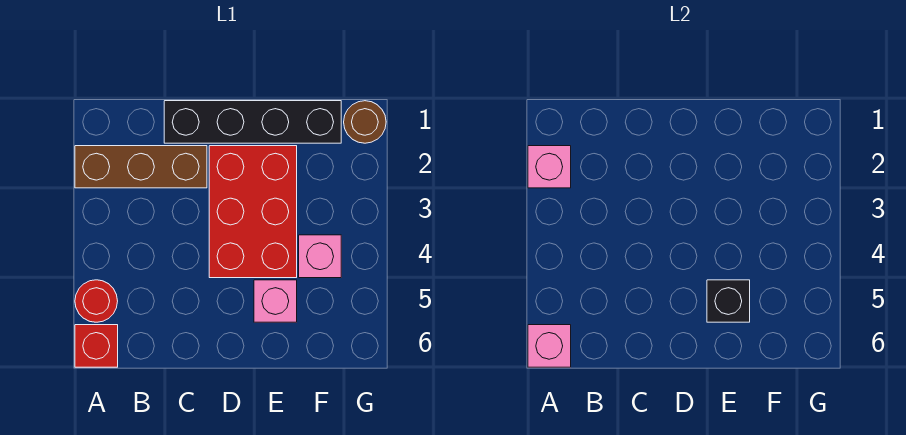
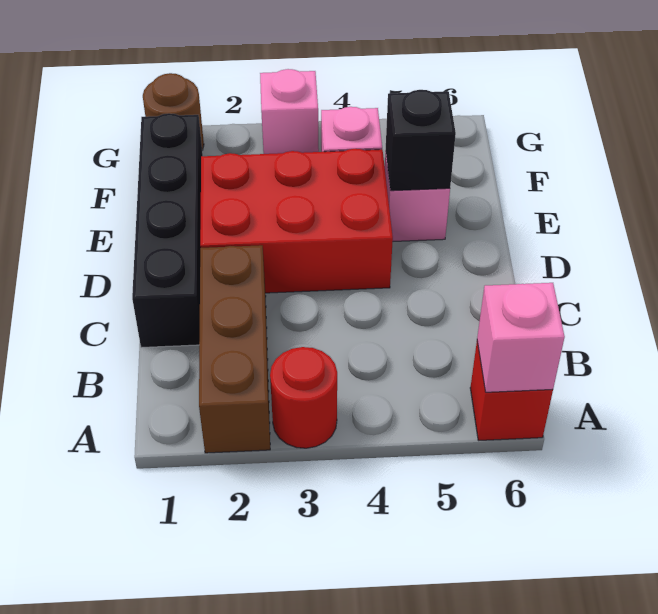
pink brick A2 level 2 -> pink brick G3 level 1
red round brick A5 level 1 -> red round brick A3 level 1

